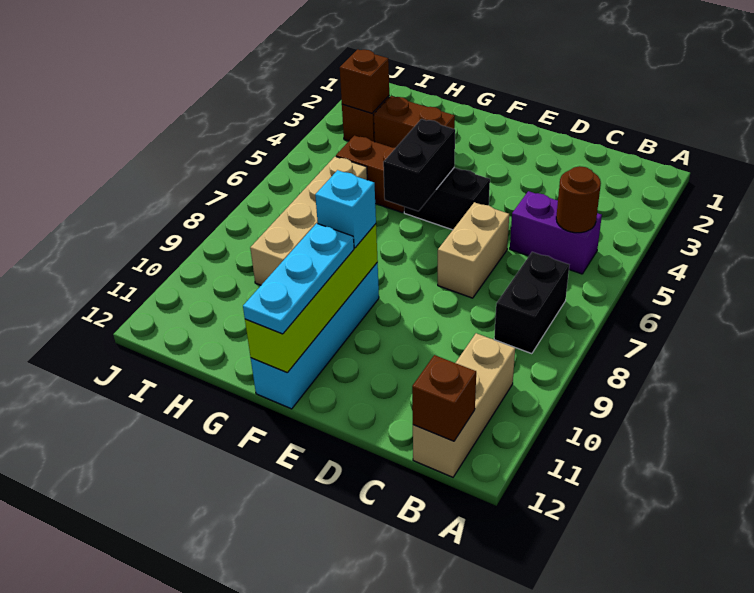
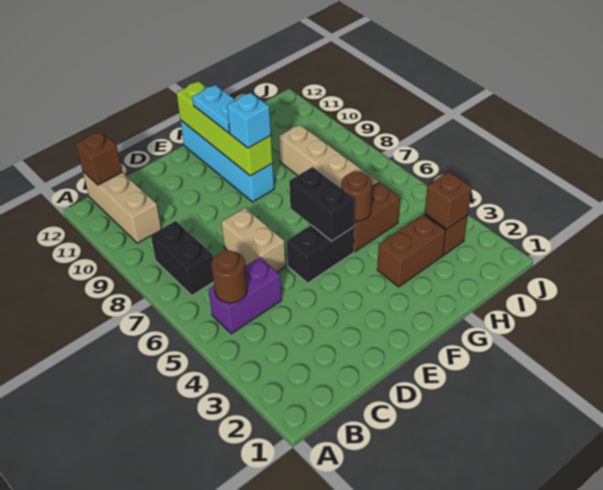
cyan plate F10:F12 level 3 -> cyan plate F10:F11 level 3
none -> brown round brick G5 level 2

